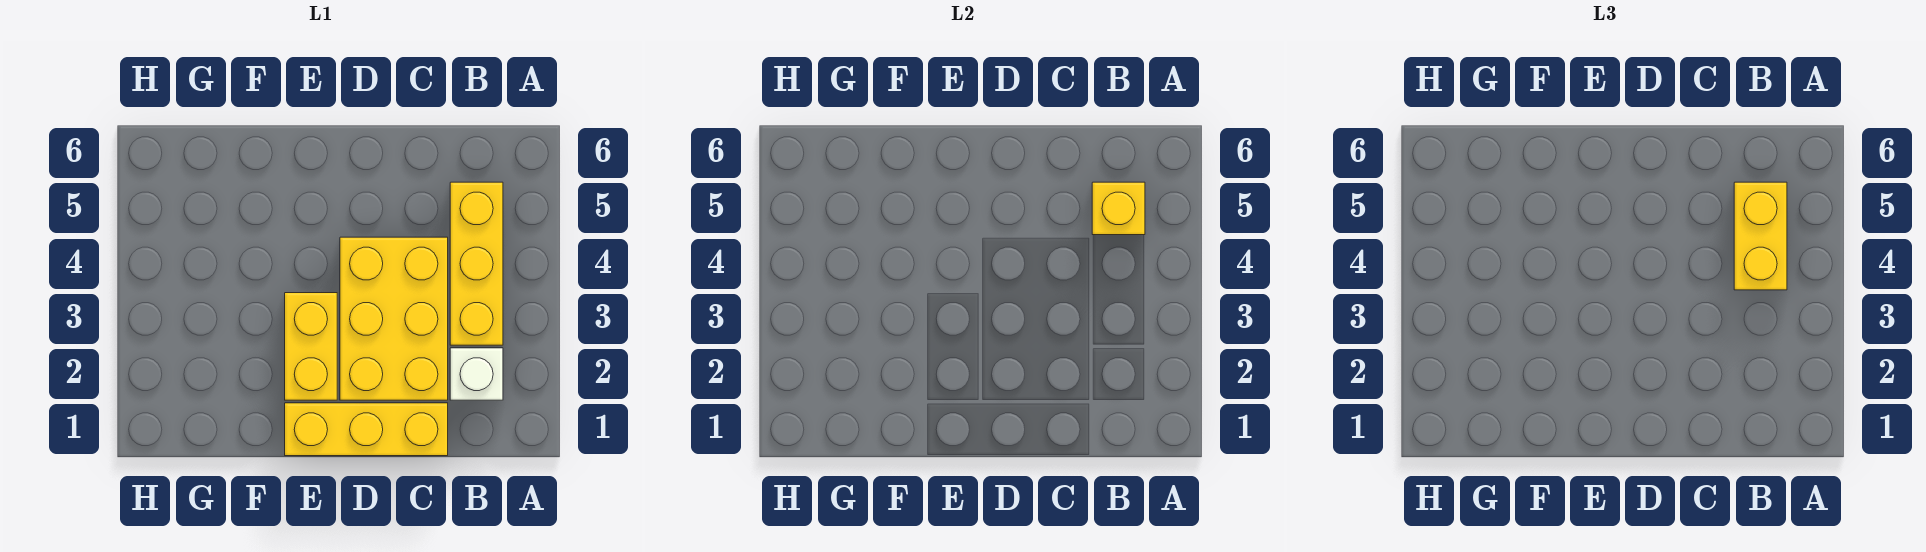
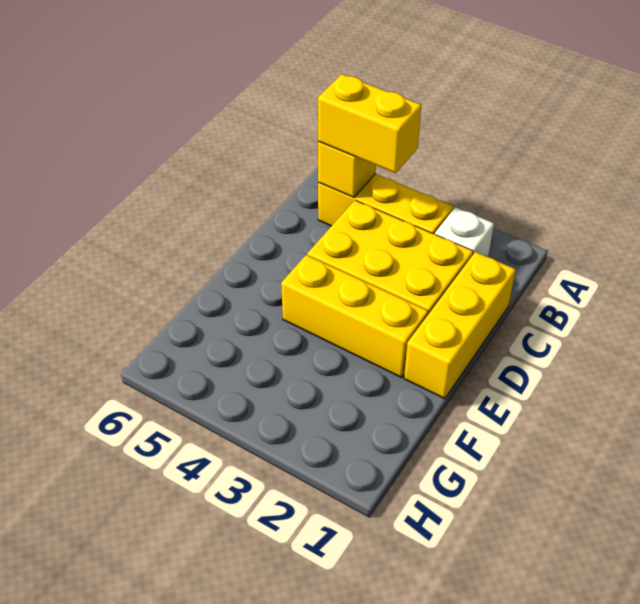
yellow brick E2:E3 level 1 -> yellow brick E2:E4 level 1

